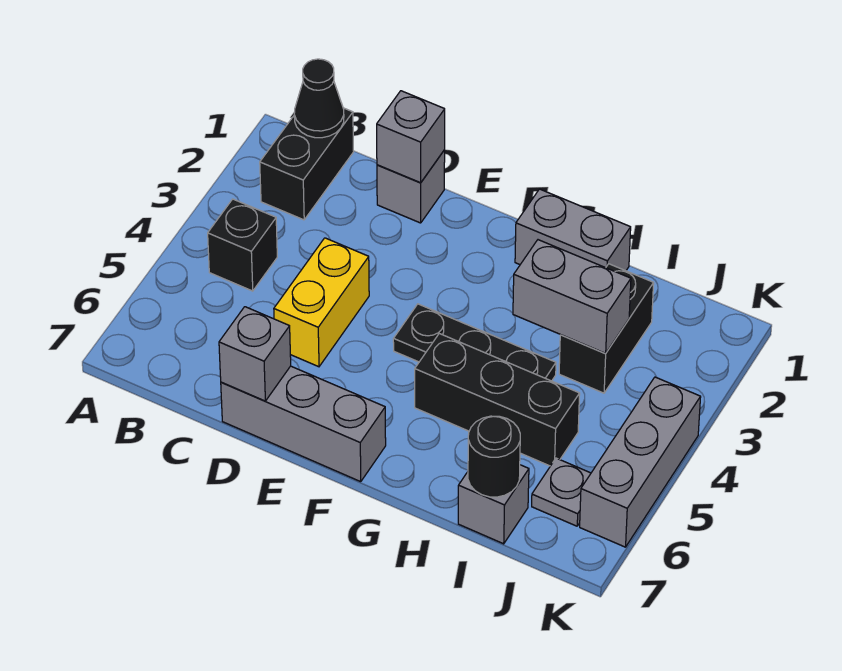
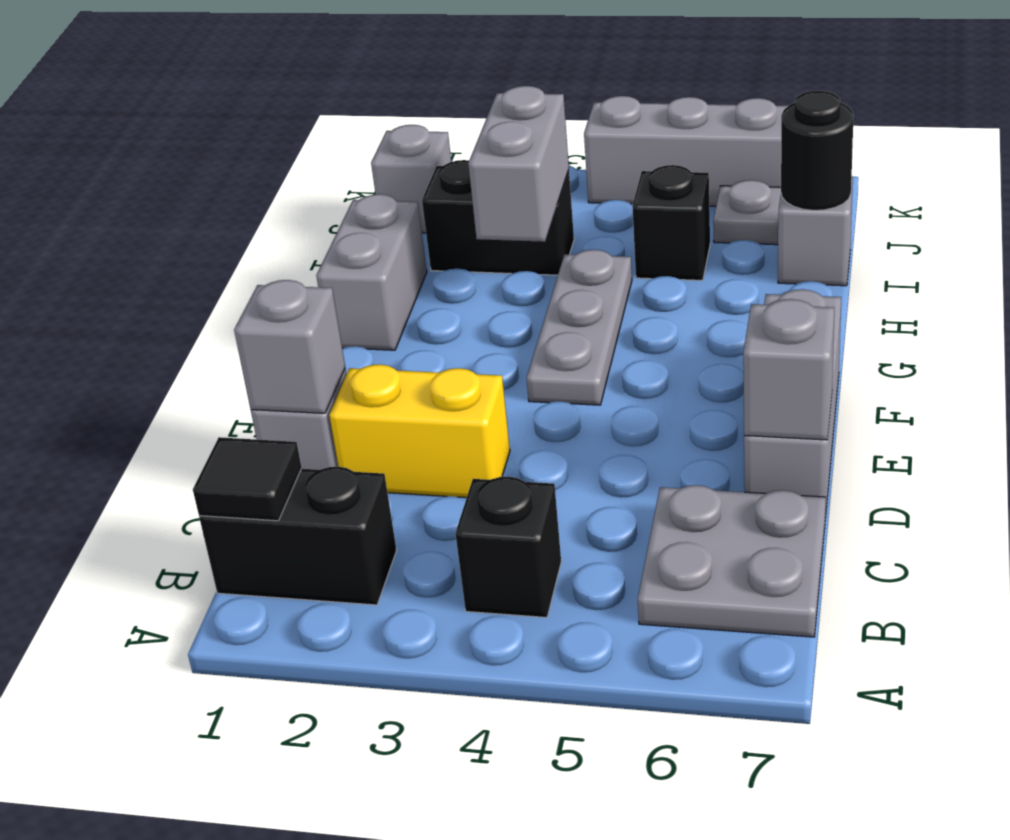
black cone B1 level 2 -> black tile B1 level 2
none -> grey plate B6:C7 level 1
yellow brick D4:D5 level 1 -> yellow brick D2:D3 level 1
black plate F4:H4 level 1 -> grey plate F4:H4 level 1
black brick G5:I5 level 1 -> black brick I5 level 1
none -> grey brick J1 level 1

